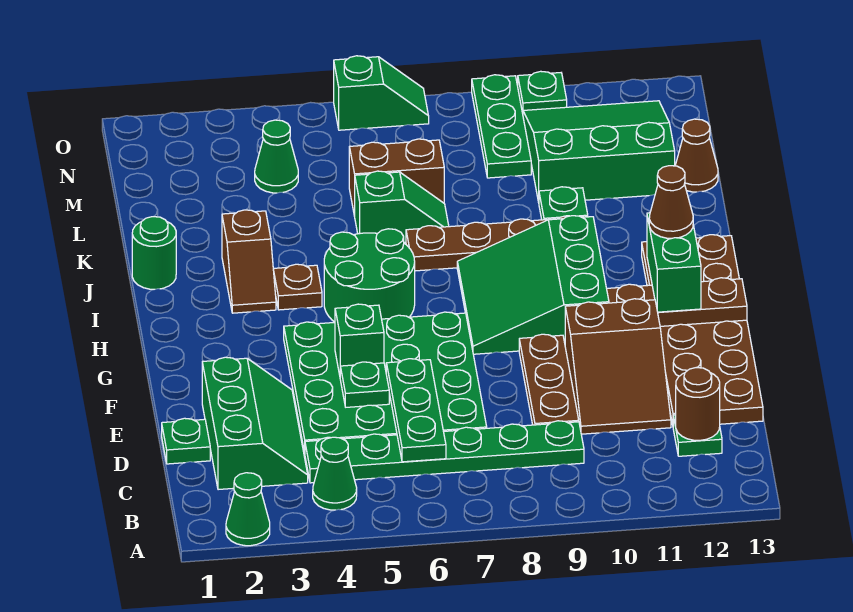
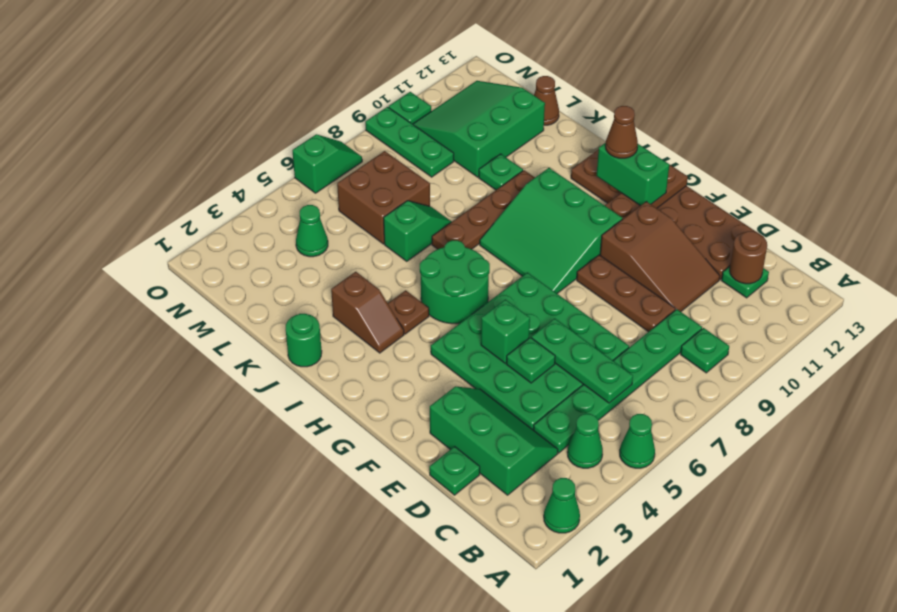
none -> green cone A5 level 1
none -> green plate B9 level 1
brown brick L6:L7 level 1 -> brown brick L6:M7 level 1

